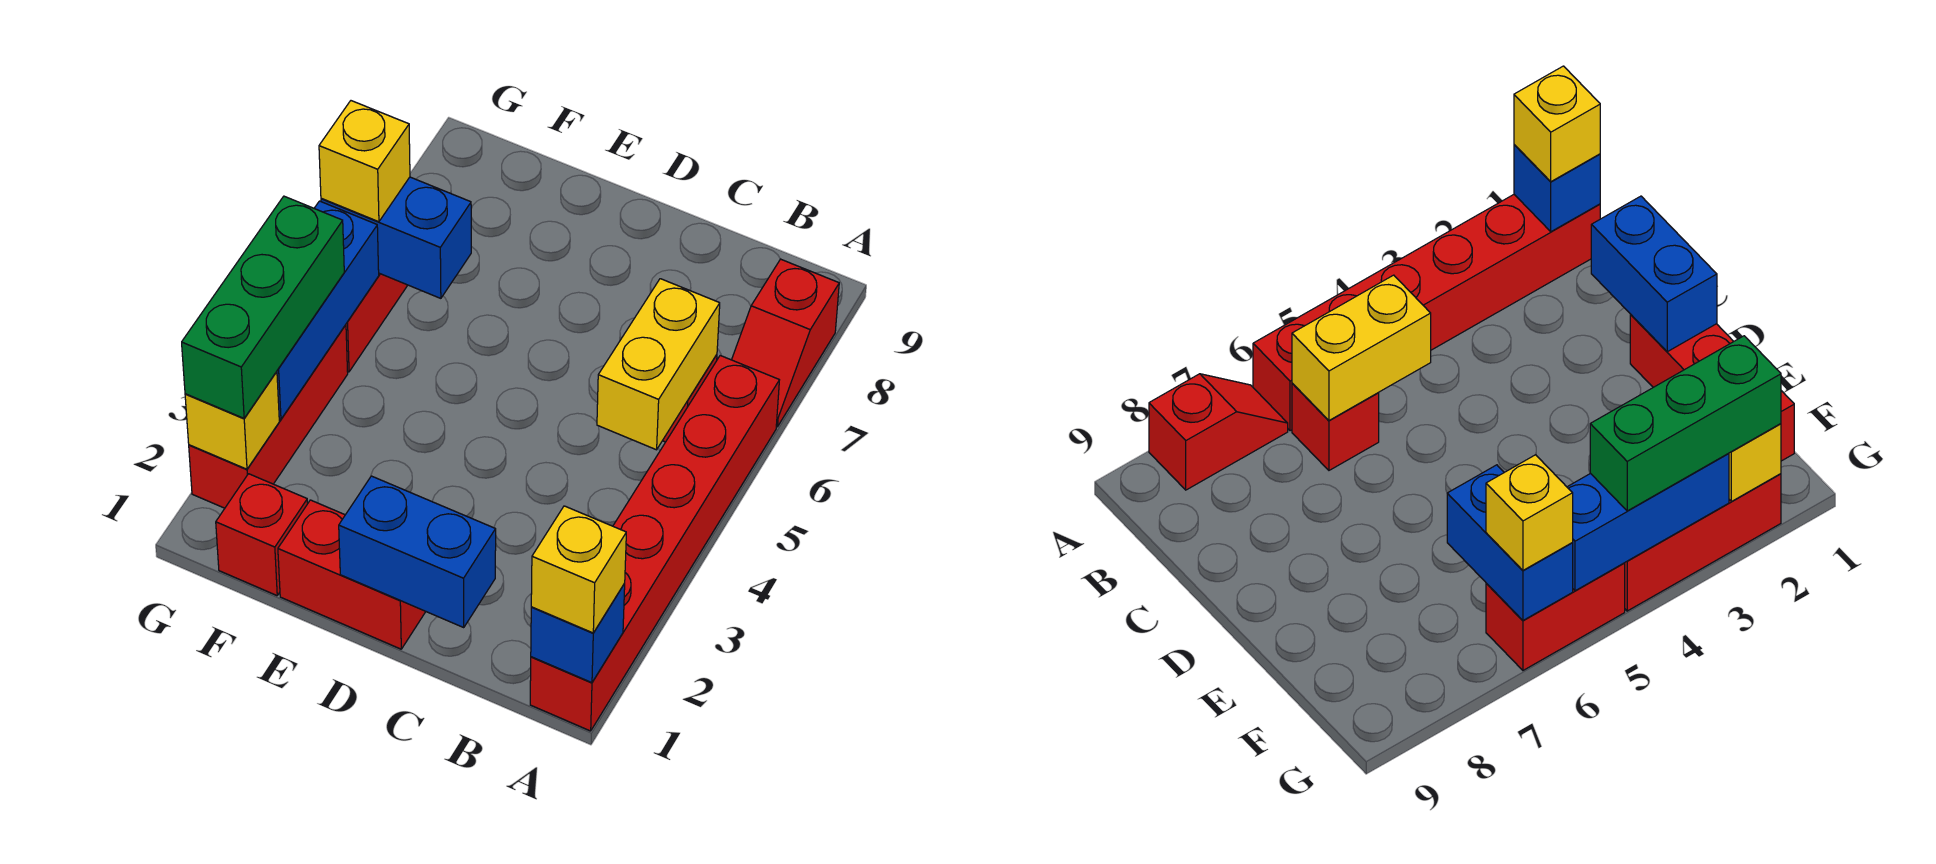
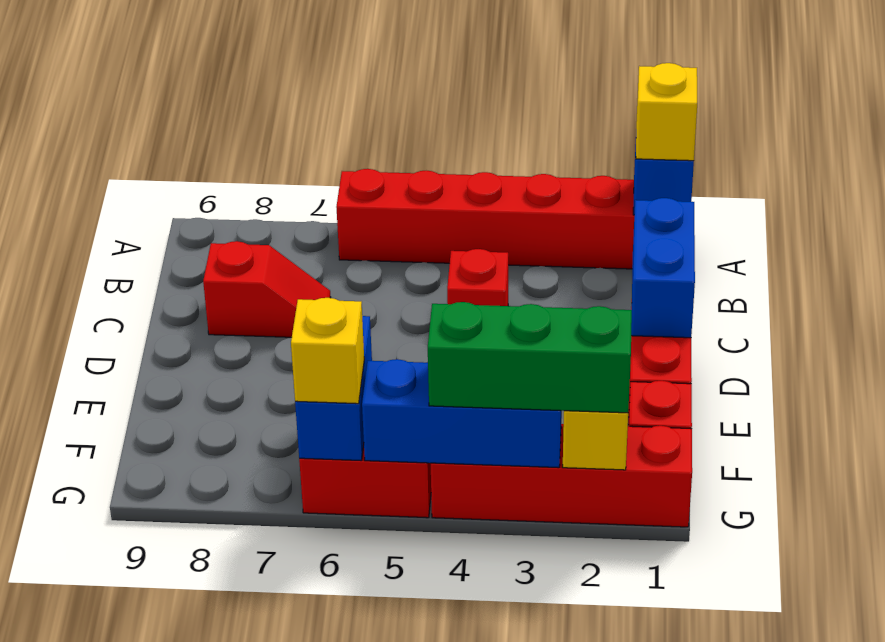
red slope A7:A8 level 1 top 8 -> red slope C7:C8 level 1 top 8
yellow brick B5:B6 level 2 -> none
red brick B6 level 1 -> red brick C4 level 1
red brick G2:G4 level 1 -> red brick G1:G4 level 1

